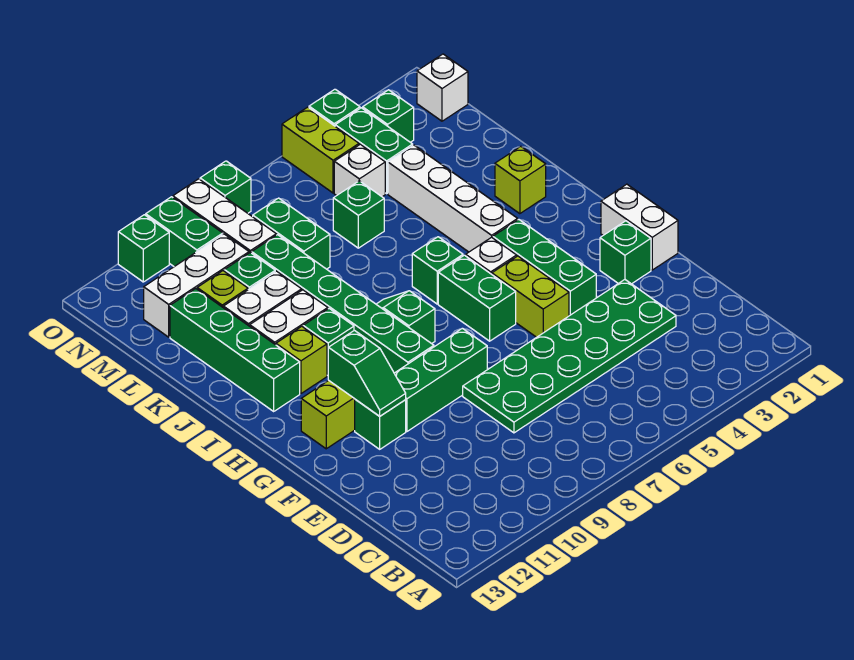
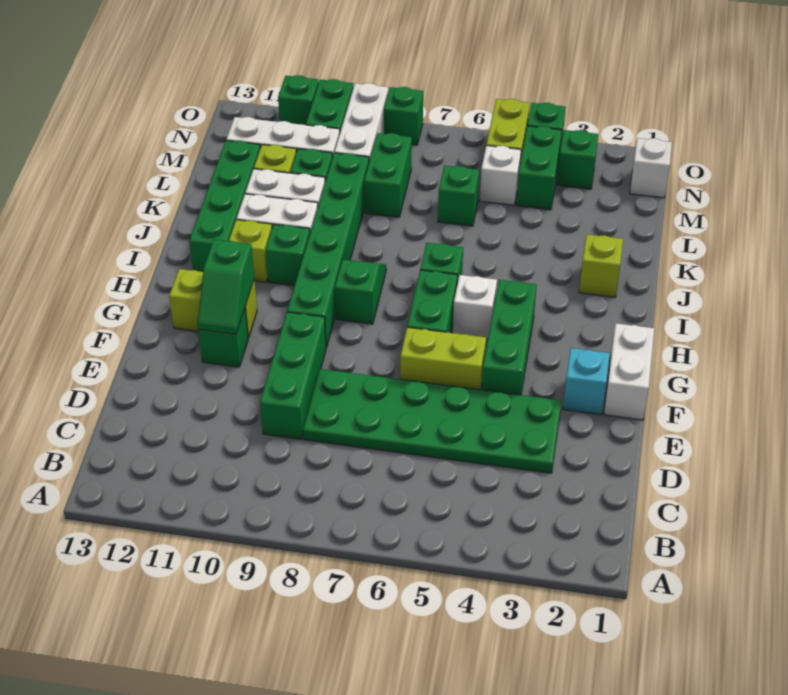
green brick F2 level 1 -> cyan brick F2 level 1
lime brick F5:G5 level 1 -> lime brick F5:F6 level 1
green brick F8:F10 level 1 -> green brick D9:F9 level 1
white brick I4:L4 level 1 -> none

